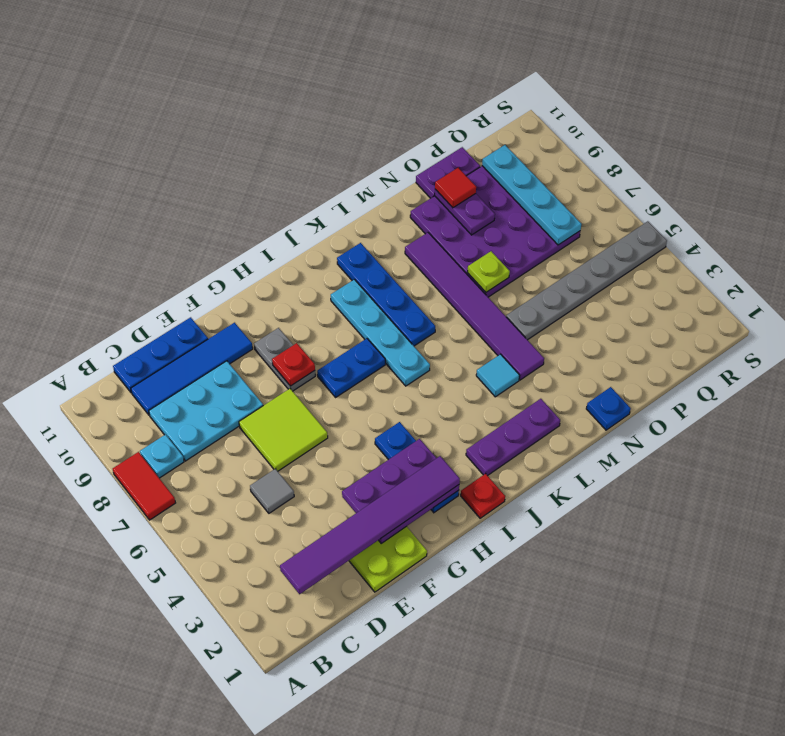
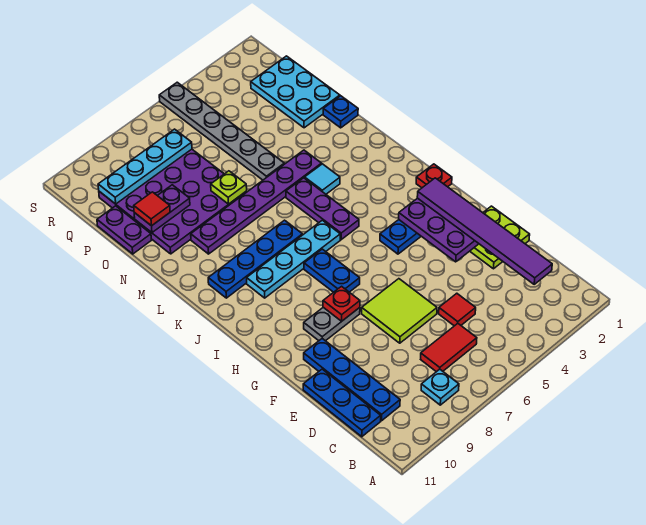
red tile A7:A8 level 1 -> red tile C6:C7 level 1
cyan plate C8:E9 level 1 -> cyan plate O1:Q2 level 1
blue tile C10:F10 level 1 -> blue plate C10:F10 level 1
grey tile D5 level 1 -> red tile D5 level 1
purple plate J2:L2 level 1 -> purple plate J5:L5 level 1
purple tile M4:M9 level 1 -> purple plate M4:M9 level 1

